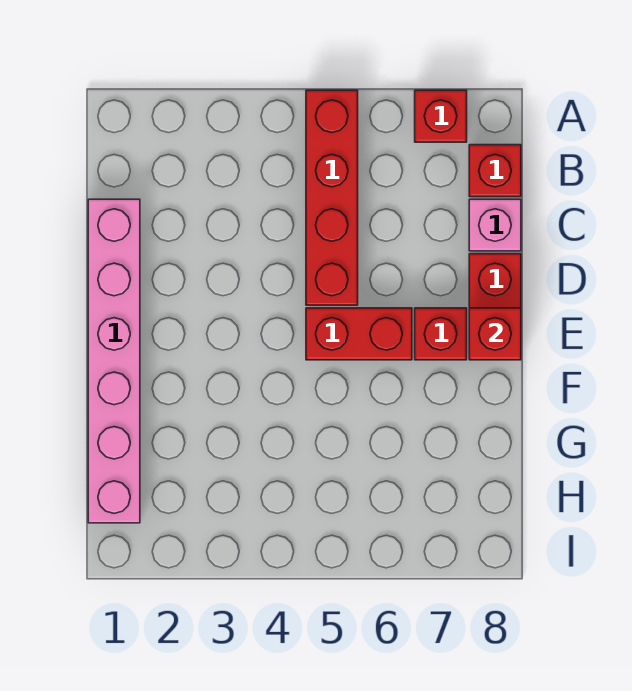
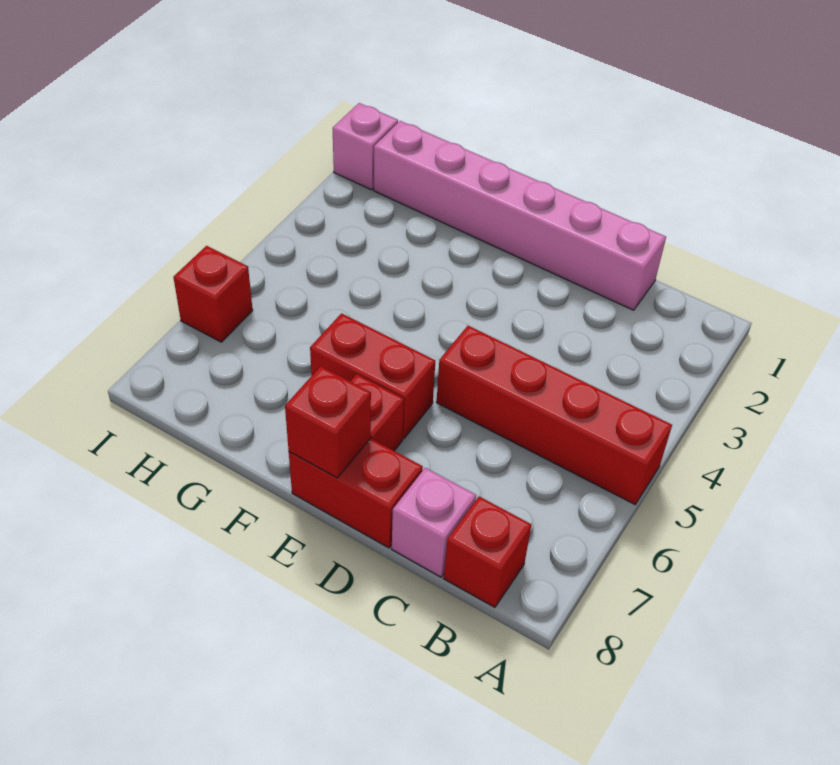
red brick A7 level 1 -> red brick I6 level 1
red brick E5:E6 level 1 -> red brick E6:F6 level 1
none -> pink brick I1 level 1

